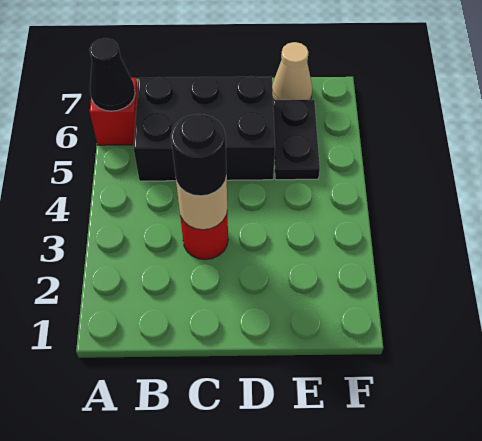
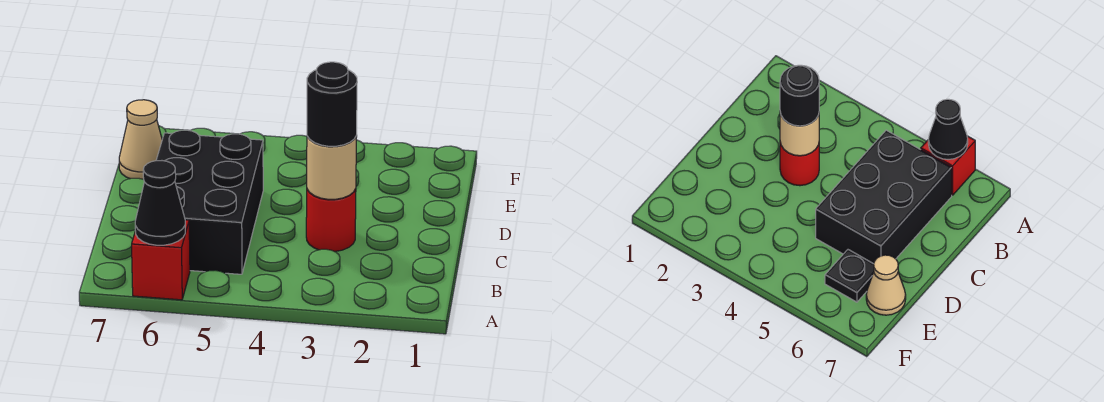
black plate E5:E6 level 1 -> black plate E6 level 1

